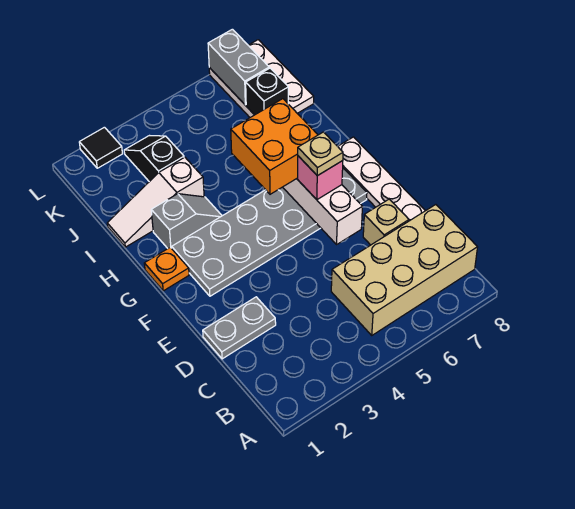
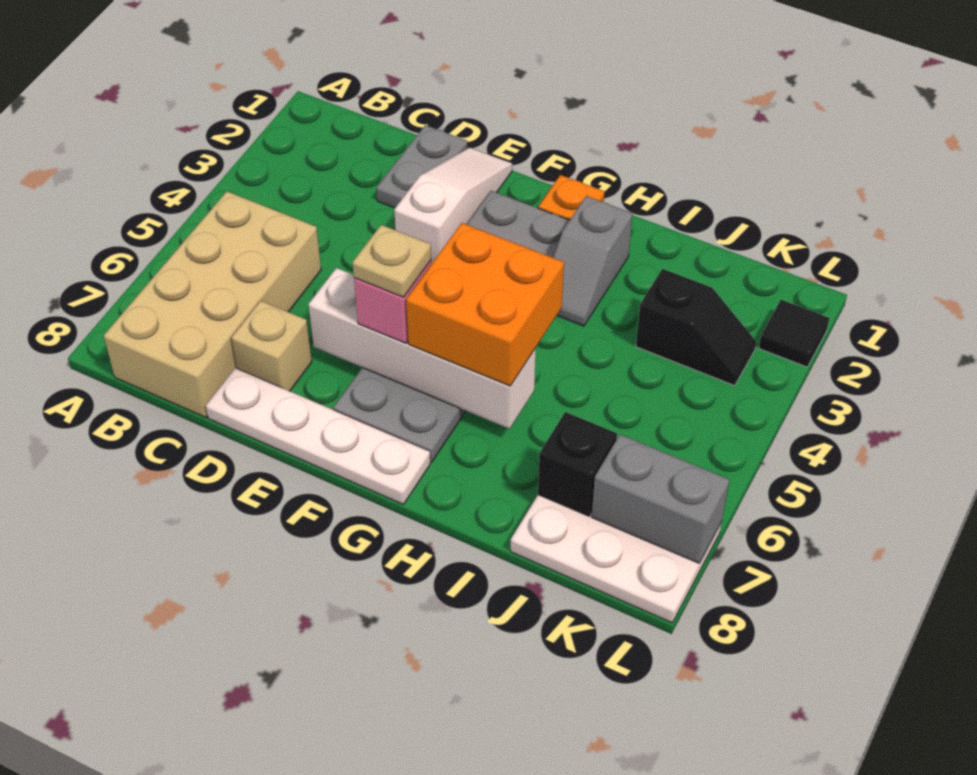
white slope I1:I3 level 1 top 3 -> white slope E1:E3 level 1 top 3

